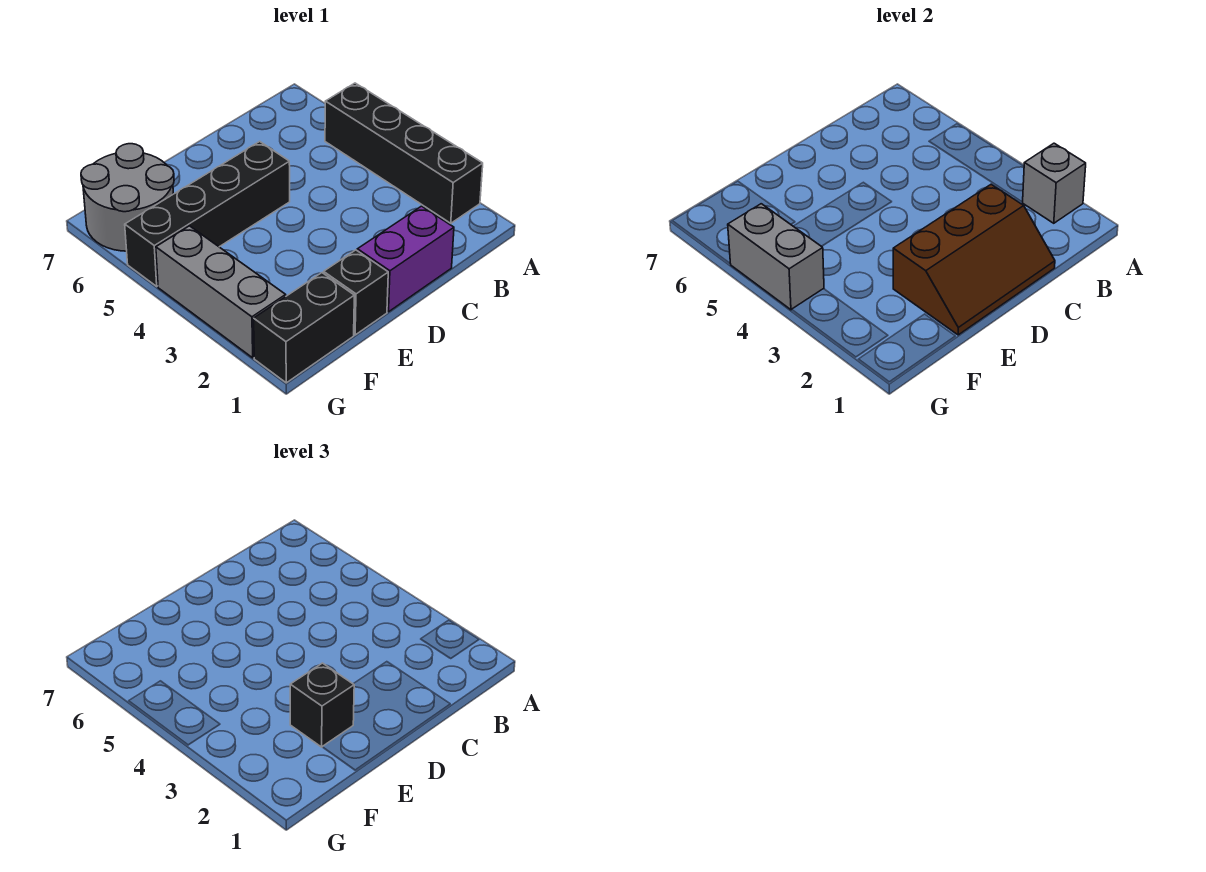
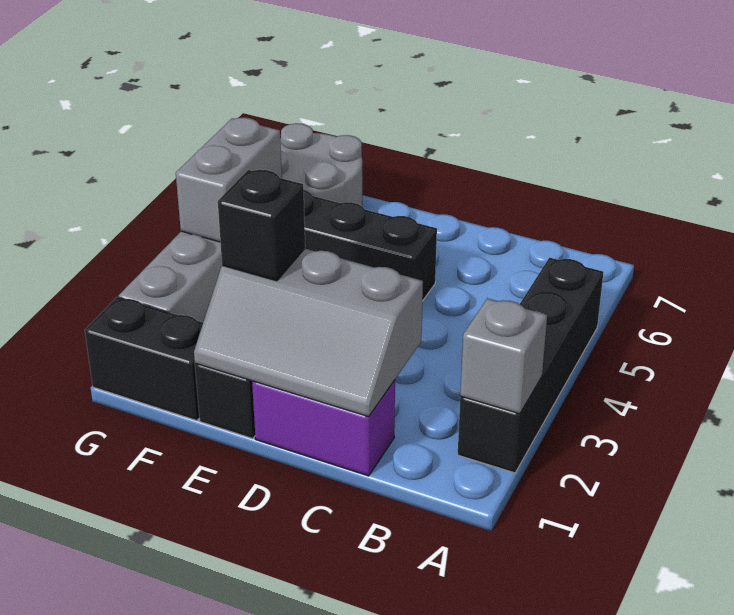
brown slope C1:E2 level 2 top 2 -> grey slope C1:E2 level 2 top 2

